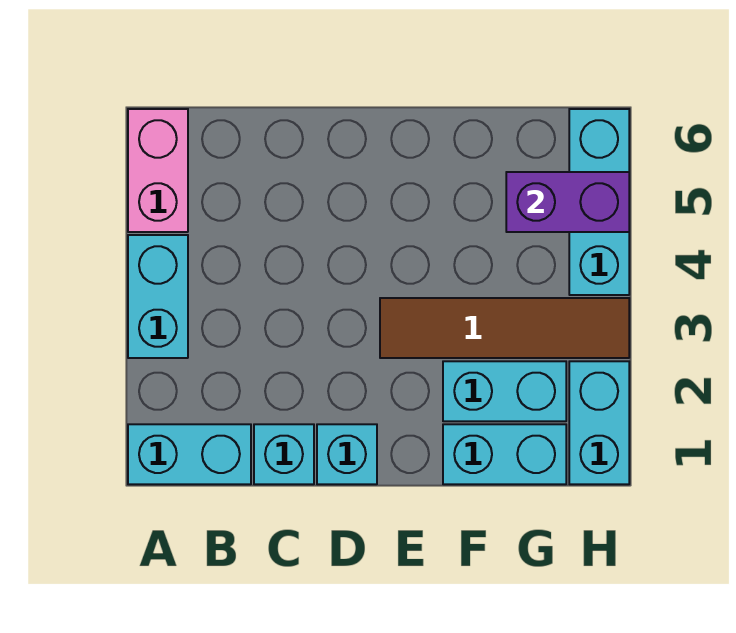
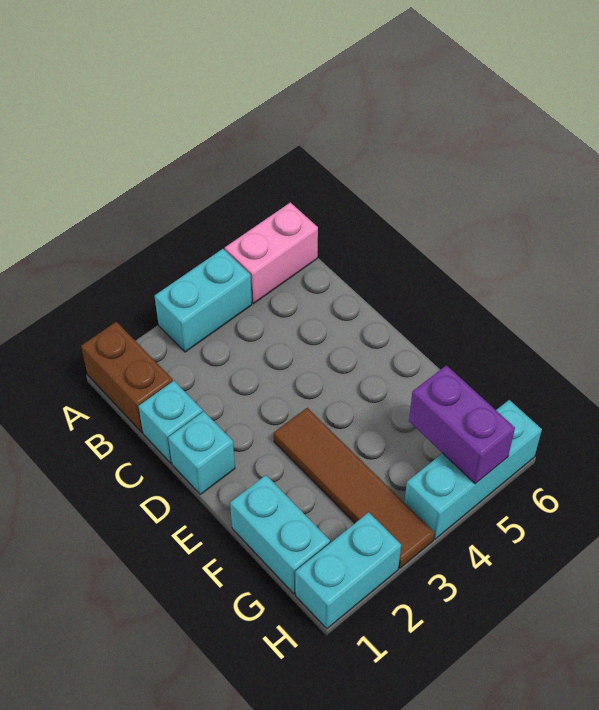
cyan brick A1:B1 level 1 -> brown brick A1:B1 level 1
cyan brick F2:G2 level 1 -> none

